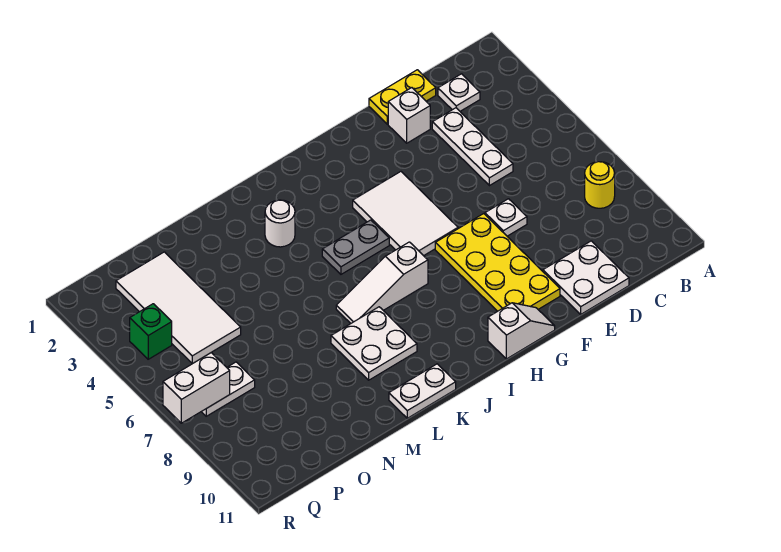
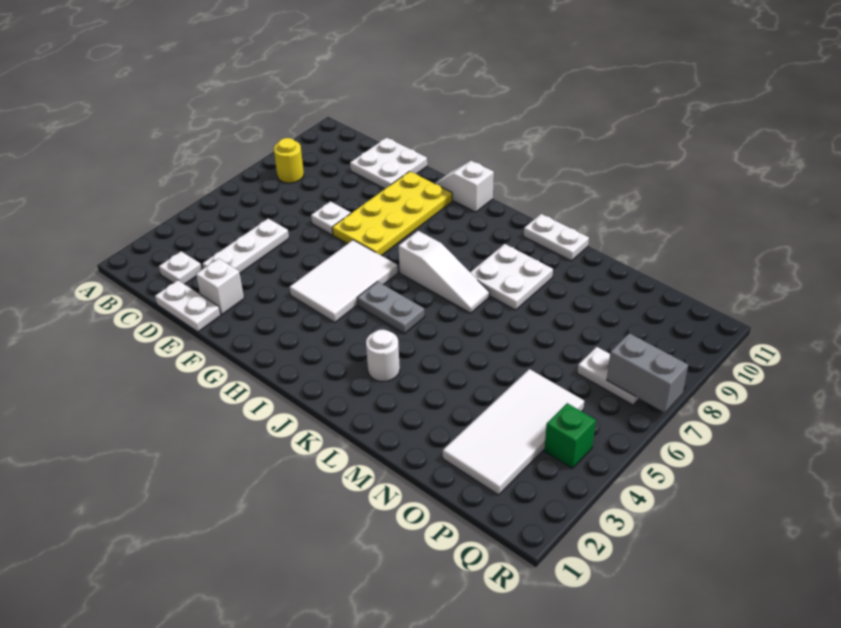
yellow plate D1:E1 level 1 -> white plate D1:E1 level 1
white brick Q7:R7 level 2 -> grey brick Q7:R7 level 2

